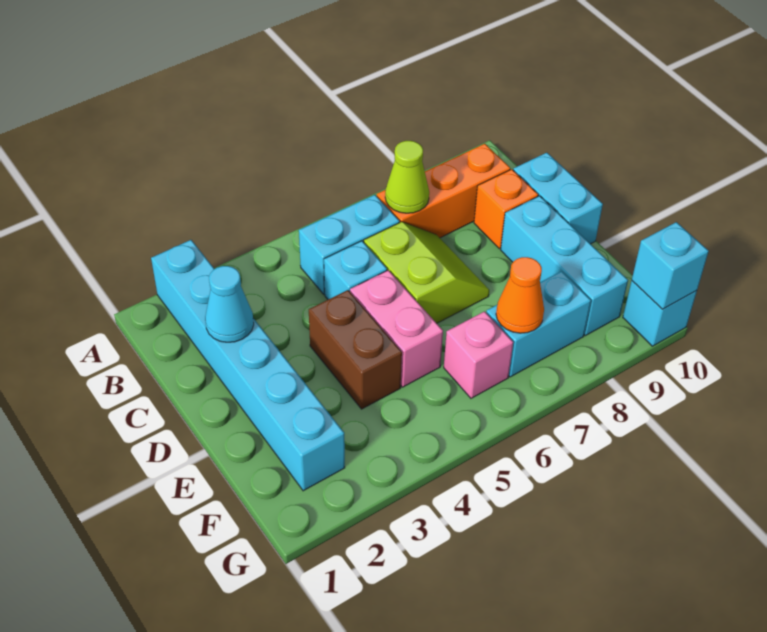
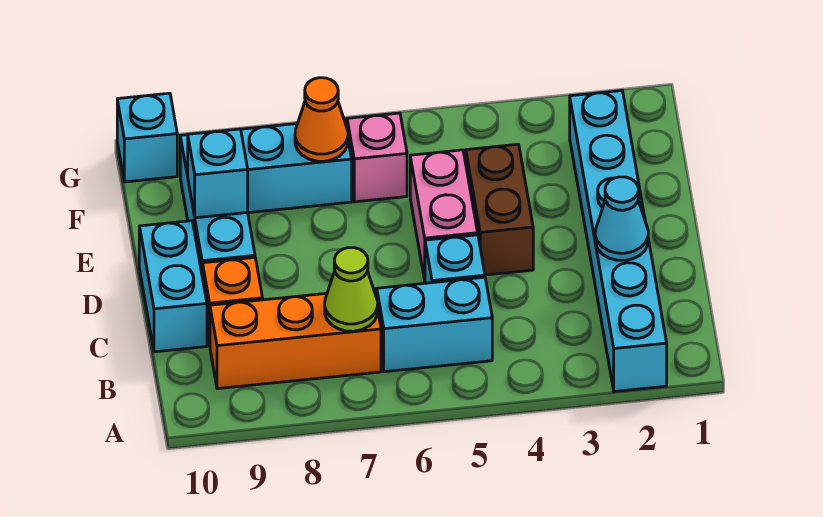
lime slope C6:D7 level 1 top 6 -> none
cyan brick G10 level 2 -> cyan brick E9 level 2

